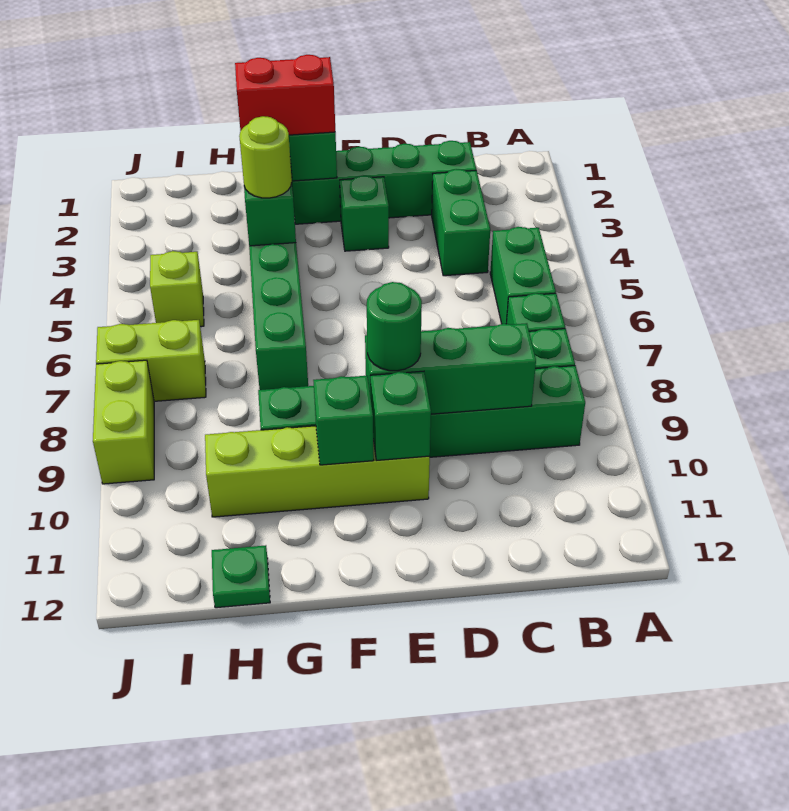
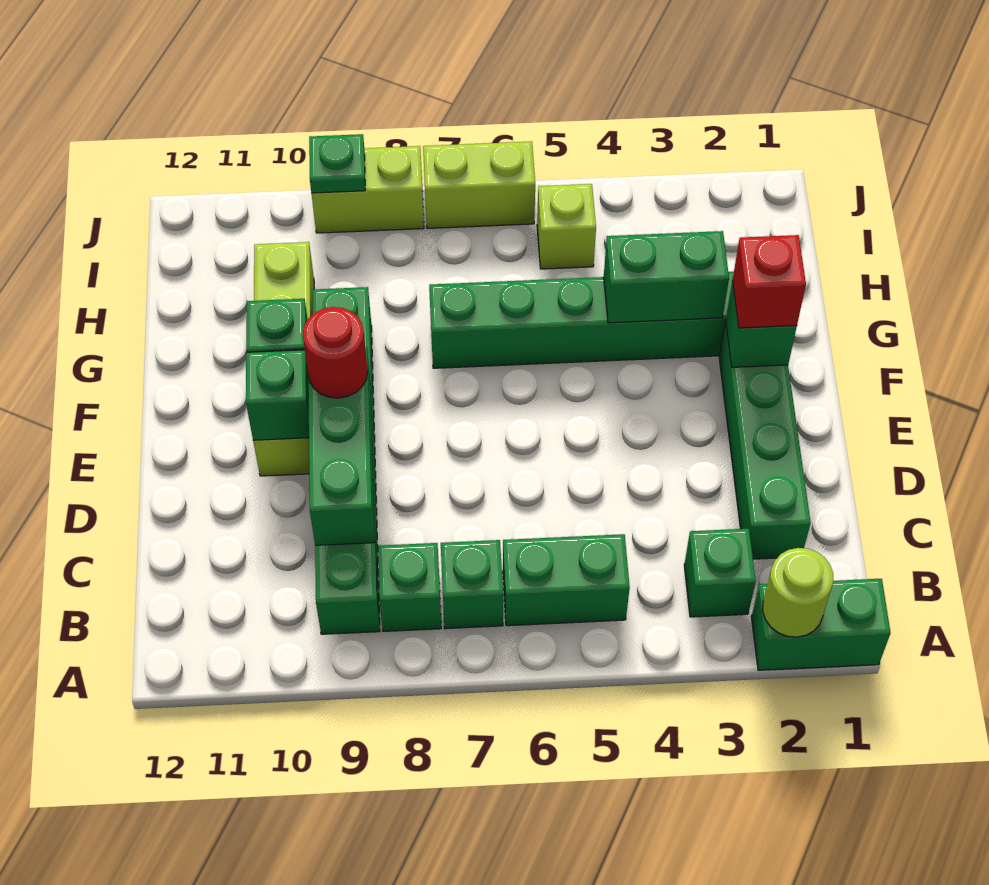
green brick C3:C4 level 1 -> green brick A1:A2 level 1
green brick E3 level 1 -> green brick B3 level 1
green round brick E9 level 3 -> red round brick E9 level 3
red brick F2:G2 level 3 -> red brick F2 level 3
lime round brick G4 level 3 -> lime round brick A2 level 2
green plate H12 level 1 -> green plate J9 level 2
lime brick I7:J7 level 1 -> lime brick J6:J7 level 1

